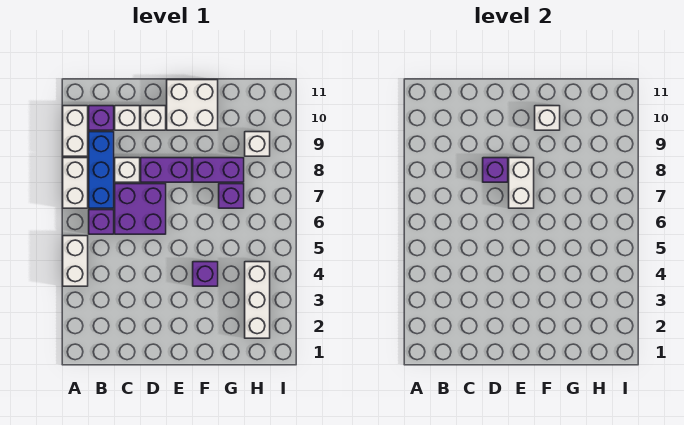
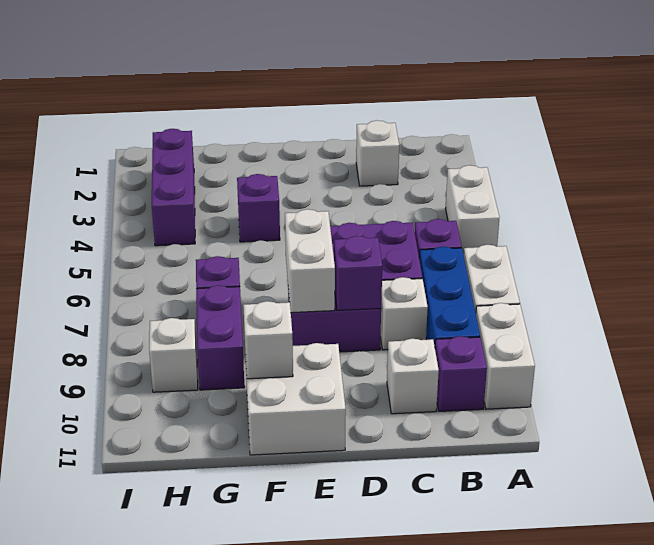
white brick D10 level 1 -> white brick C2 level 1
purple brick F8:G8 level 1 -> purple brick G8:G9 level 1
white brick H2:H4 level 1 -> purple brick H2:H4 level 1

